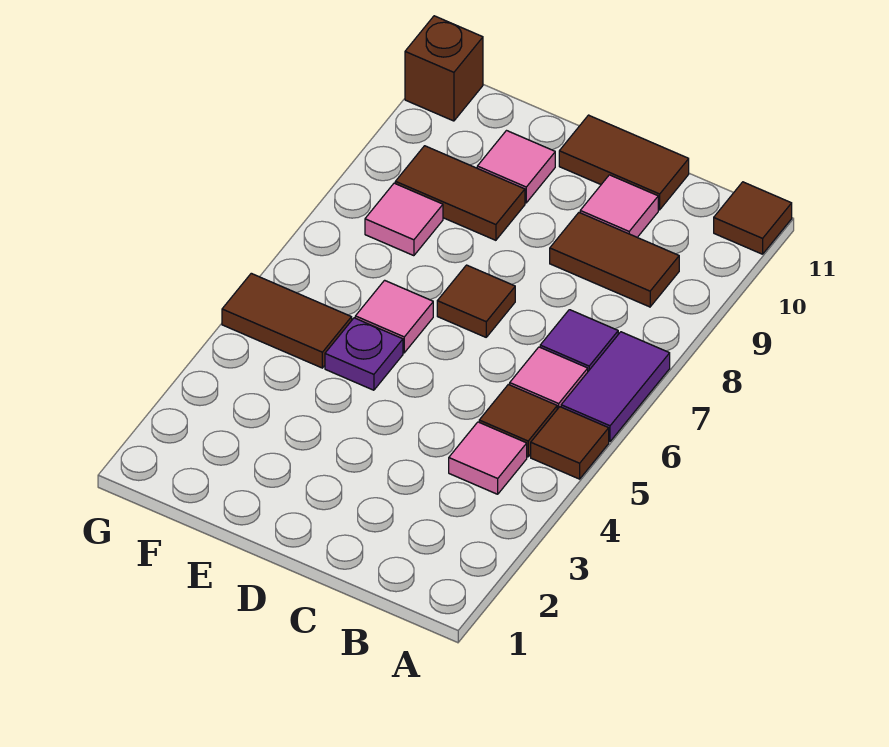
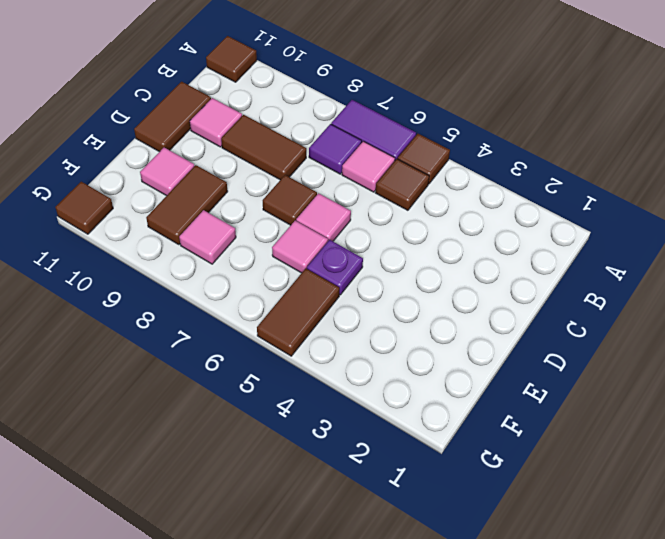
pink tile B4 level 1 -> pink tile D6 level 1
brown tile B9:C9 level 1 -> brown tile C8:C9 level 1
brown brick G11 level 1 -> brown tile G11 level 1

